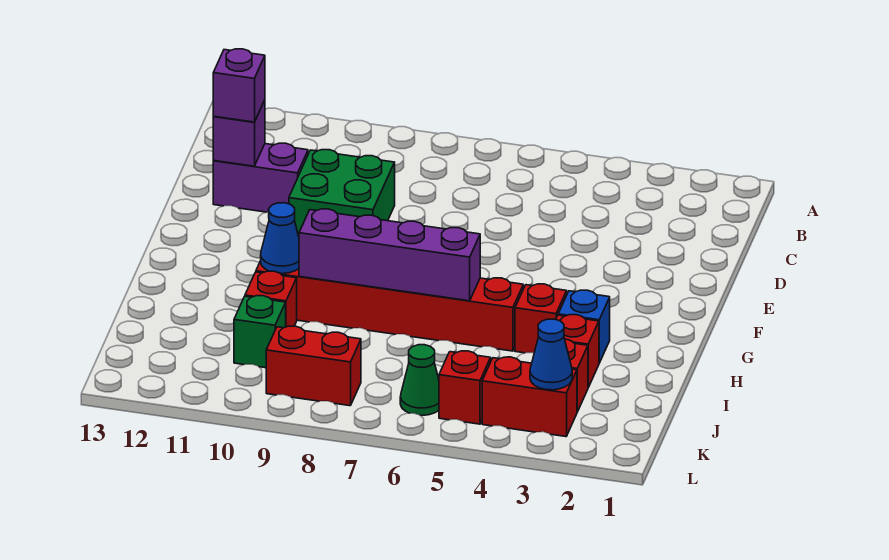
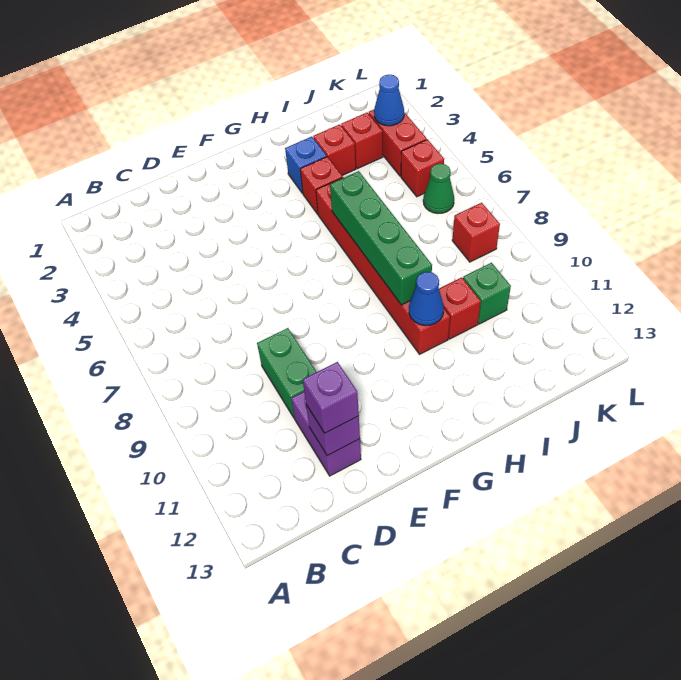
green brick D9:E10 level 1 -> green brick D9:D10 level 1
purple brick H6:H9 level 2 -> green brick H6:H9 level 2
red brick K8:K9 level 1 -> red brick K8 level 1

